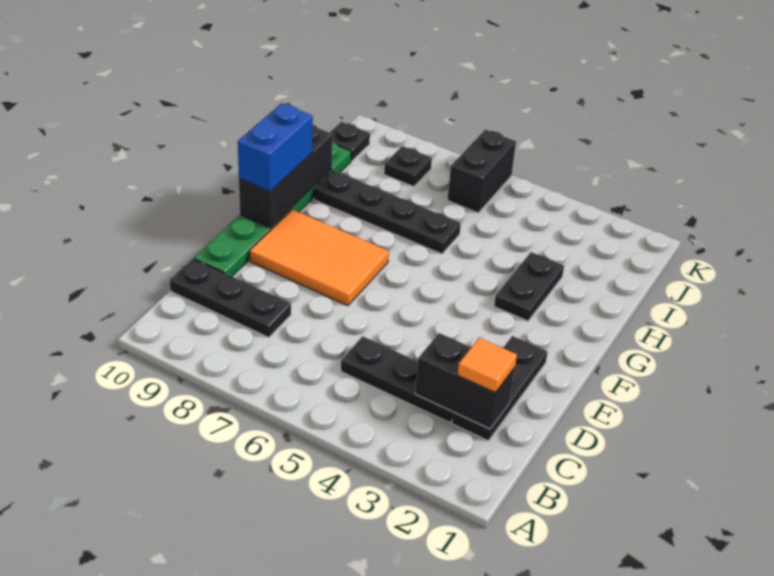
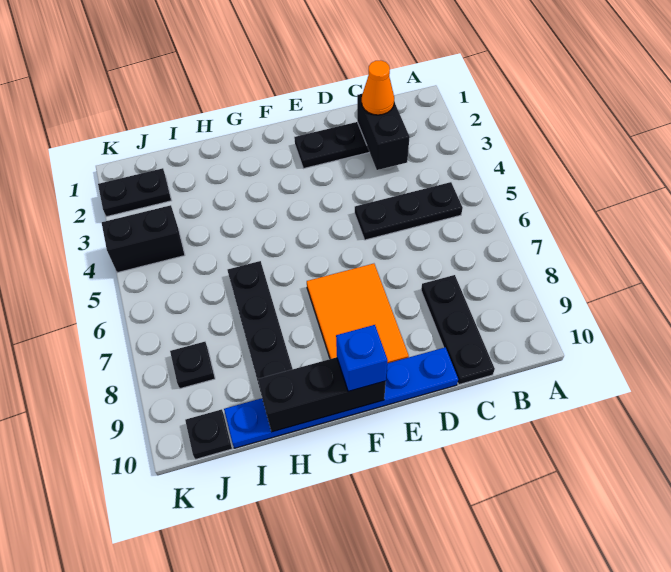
orange tile C2 level 3 -> orange cone C2 level 3
black plate C3:C5 level 1 -> black plate B5:D5 level 1
green plate D10:I10 level 1 -> blue plate D10:I10 level 1
blue brick F10:G10 level 3 -> blue brick F10 level 3
black plate G3:H3 level 1 -> black plate J2:K2 level 1
black brick J6:K6 level 1 -> black brick J4:K4 level 1

